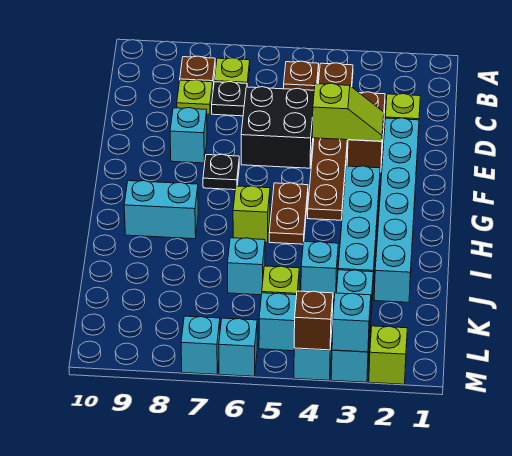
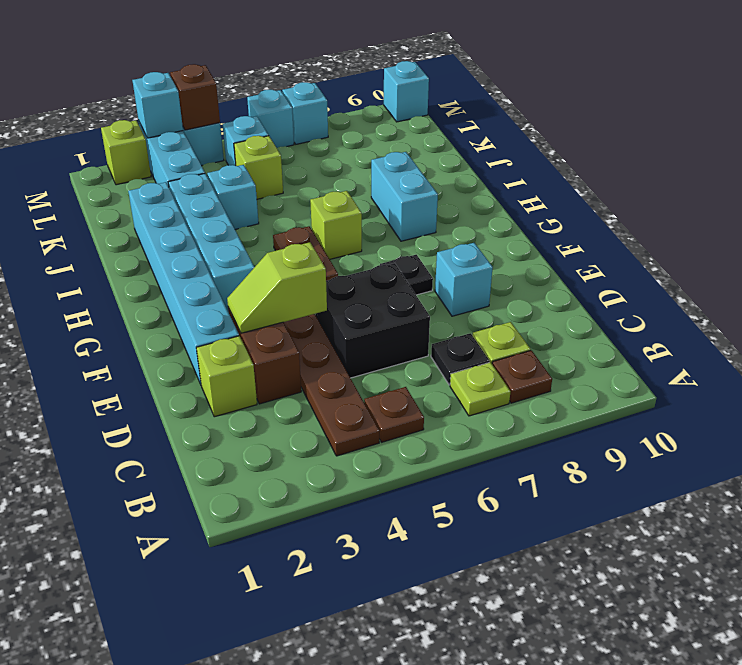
cyan brick H8:H9 level 1 -> cyan brick H8:I8 level 1
cyan brick J6 level 1 -> cyan brick M10 level 1

